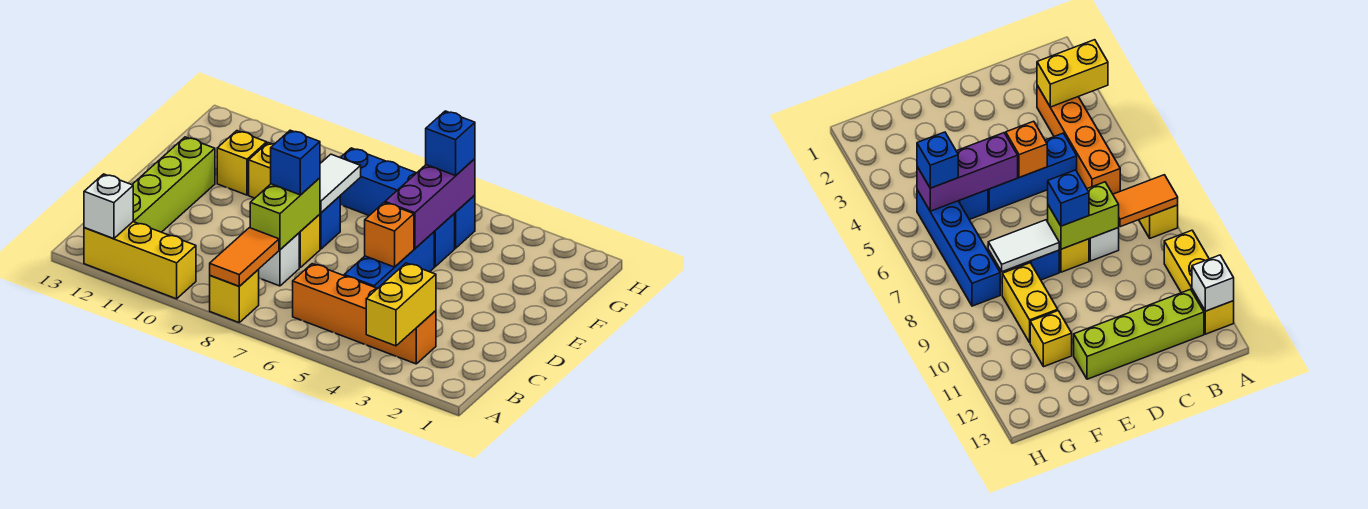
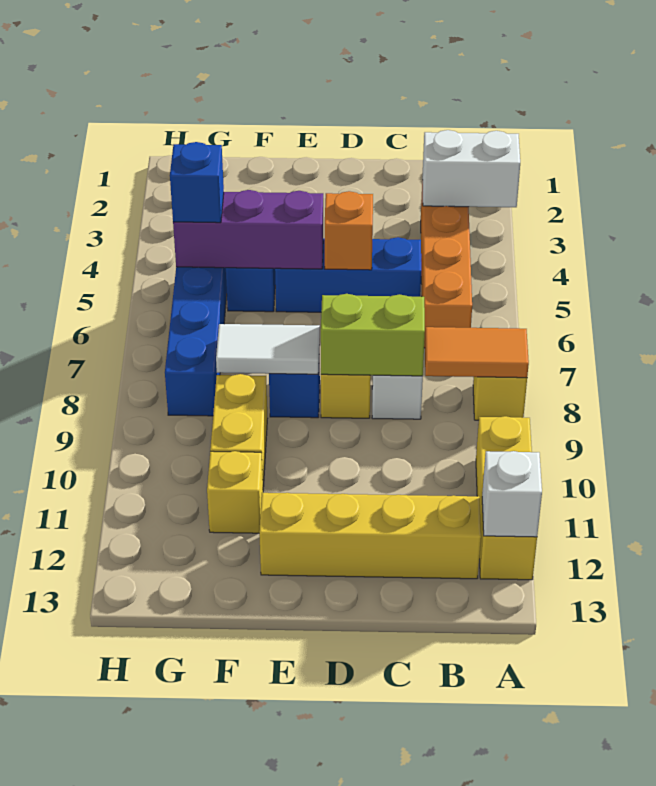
yellow brick A3:B3 level 2 -> white brick A3:B3 level 2
lime brick B12:E12 level 1 -> yellow brick B12:E12 level 1
blue brick D8 level 3 -> none

